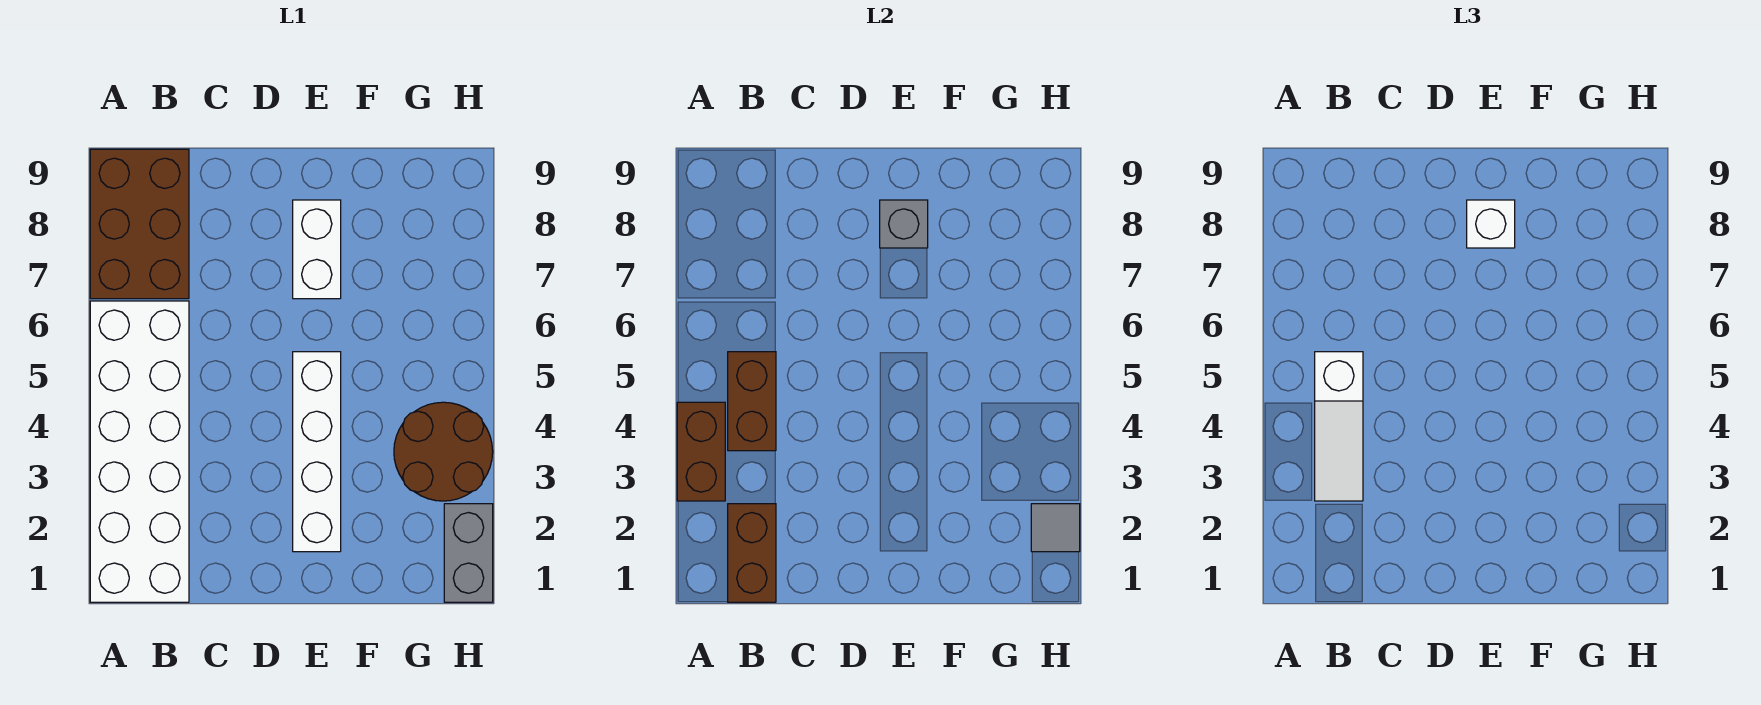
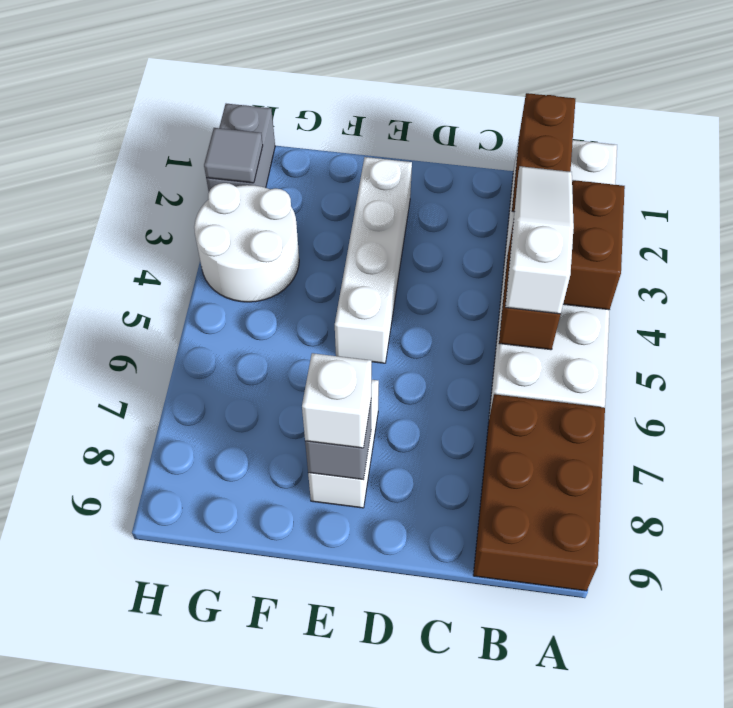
brown round brick G3:H4 level 1 -> white round brick G3:H4 level 1

